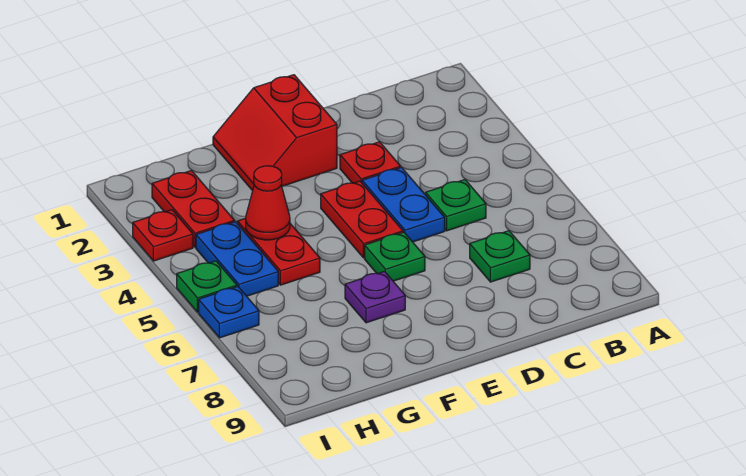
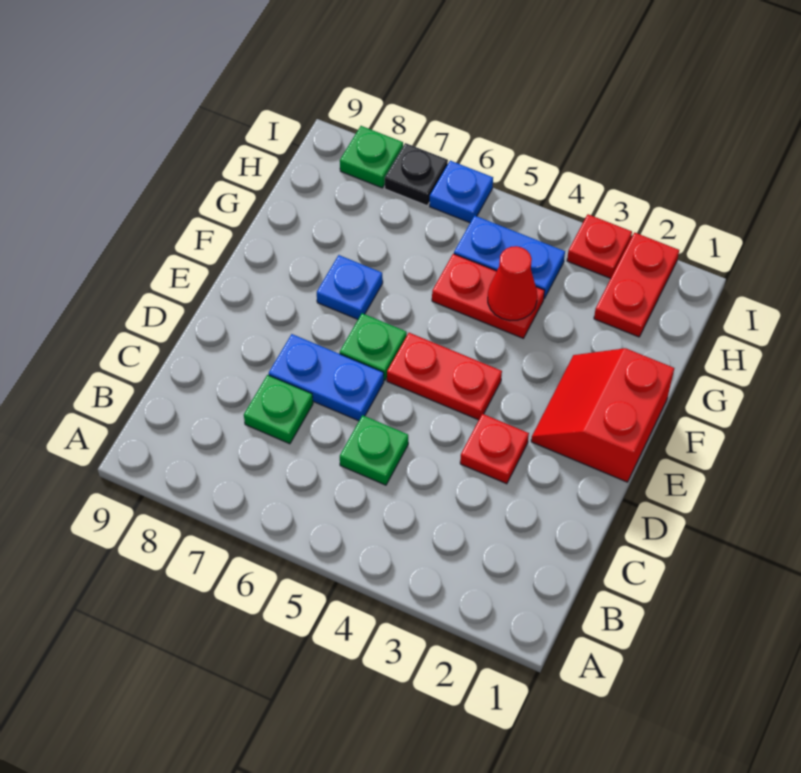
blue plate D4:D5 level 1 -> blue plate D6:D7 level 1
red slope E1:F2 level 1 top E -> red slope E1:F2 level 1 top 1
purple plate F7 level 1 -> blue plate F7 level 1
red plate H2:H3 level 1 -> red plate H2:I2 level 1
green plate I5 level 1 -> green plate I8 level 1
none -> black plate I7 level 1

